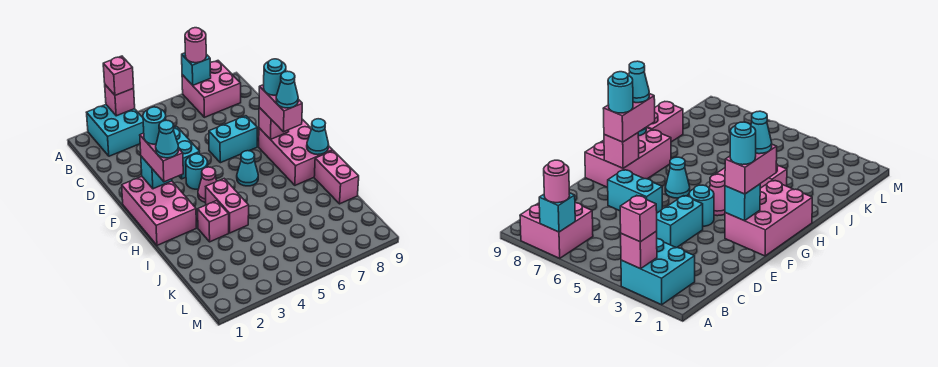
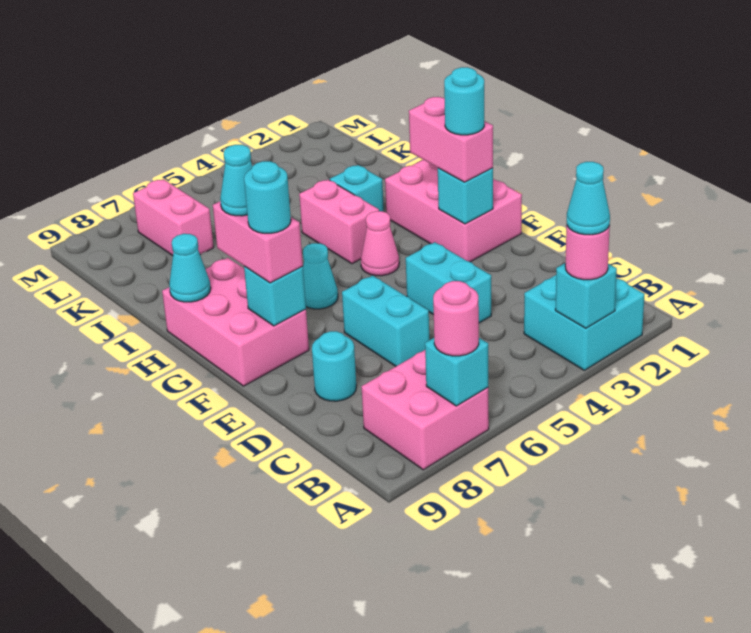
pink brick A3 level 2 -> cyan brick A3 level 2
pink brick A3 level 3 -> pink round brick A3 level 3
cyan brick E6:E7 level 1 -> cyan brick D6:E6 level 1
cyan round brick F4 level 1 -> cyan round brick D8 level 1
pink brick F8 level 2 -> cyan brick F8 level 2
cyan cone G2 level 4 -> cyan cone A3 level 4
pink brick I3 level 1 -> cyan brick I3 level 1
pink brick I9:J9 level 1 -> pink brick K7:L7 level 1

